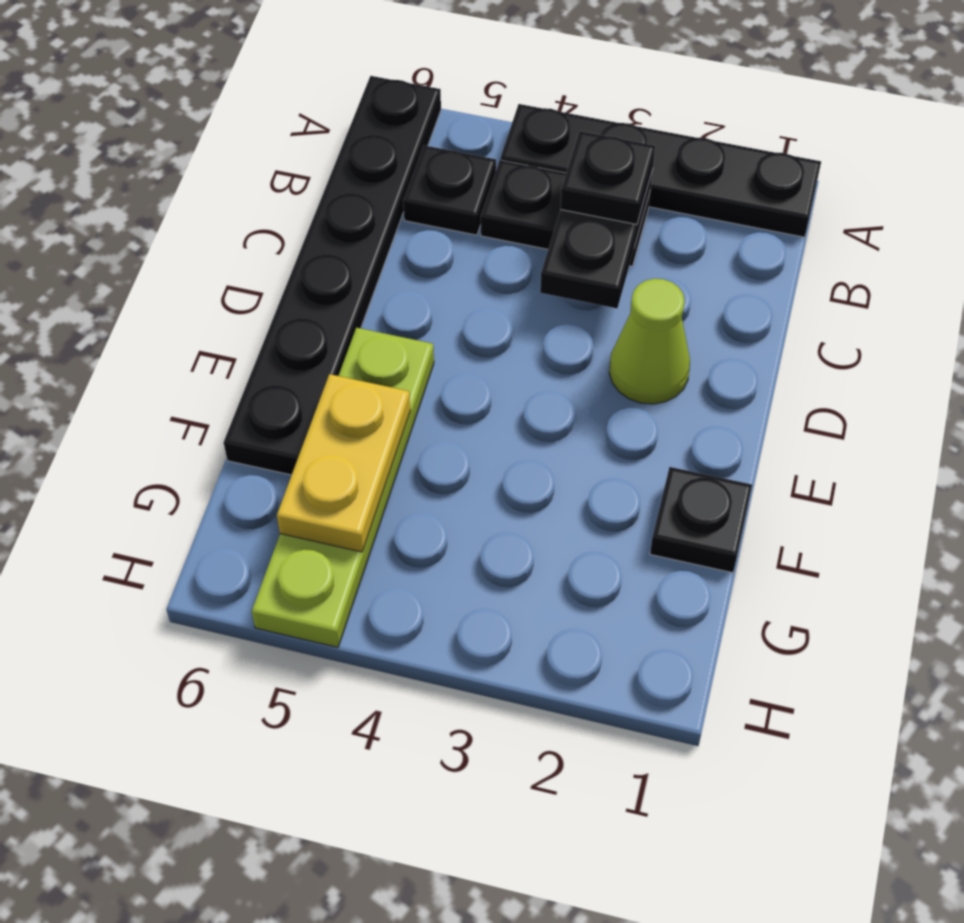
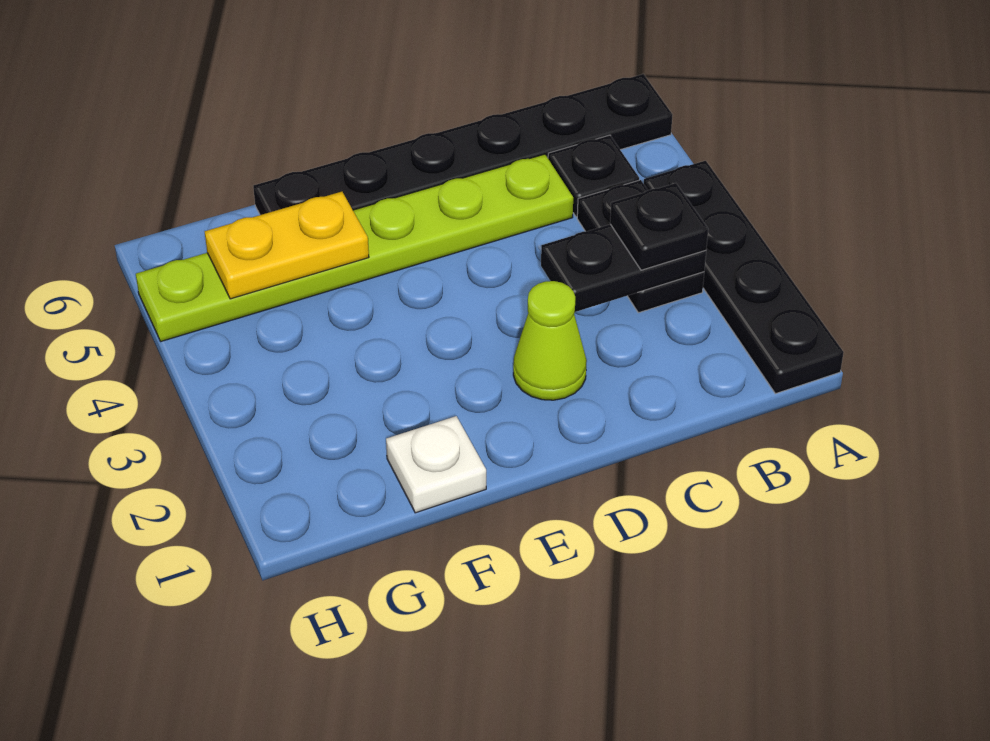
lime plate E5:H5 level 1 -> lime plate C5:H5 level 1
black plate F1 level 1 -> white plate F1 level 1

